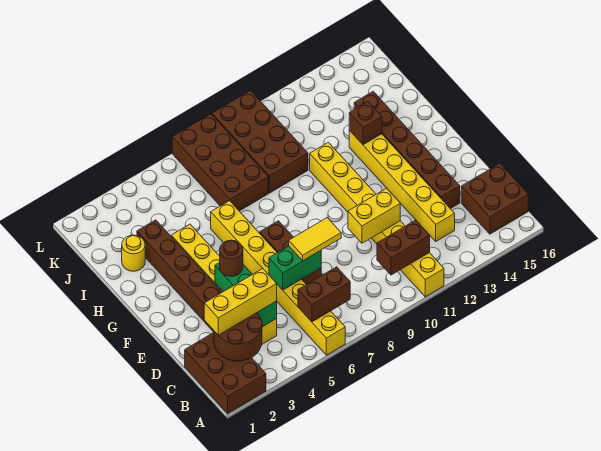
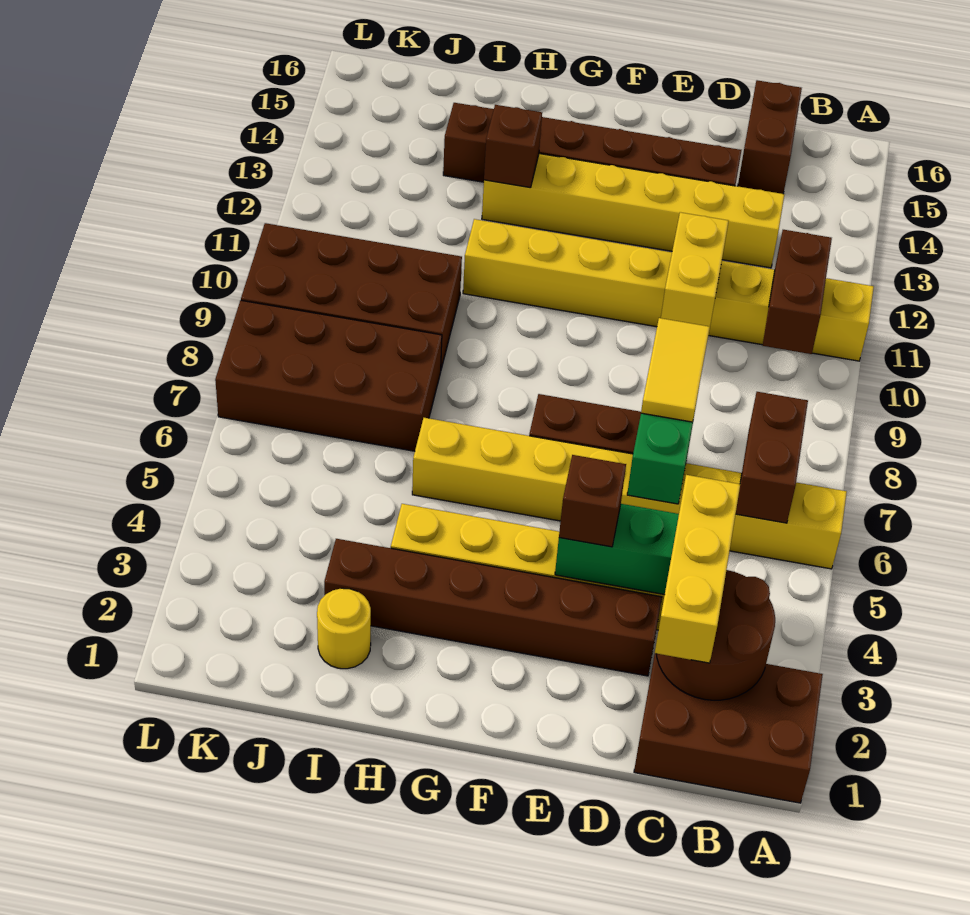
brown brick B15:C16 level 1 -> brown brick C15:C16 level 1
brown round brick E4 level 3 -> brown brick E4 level 3

